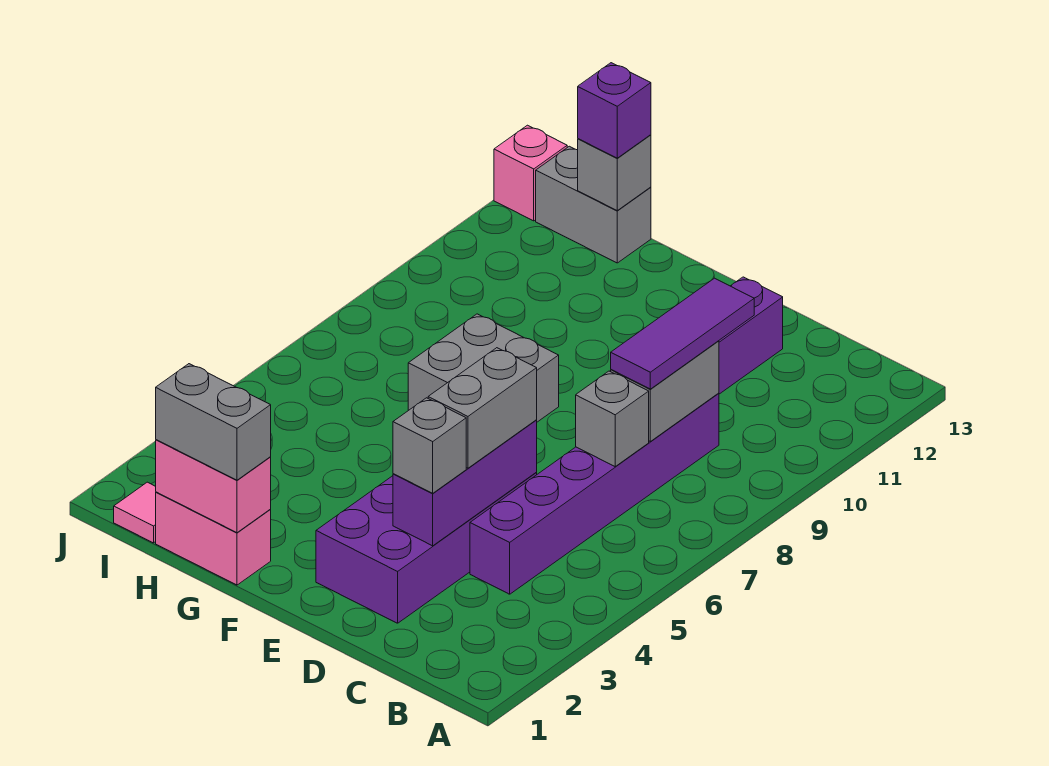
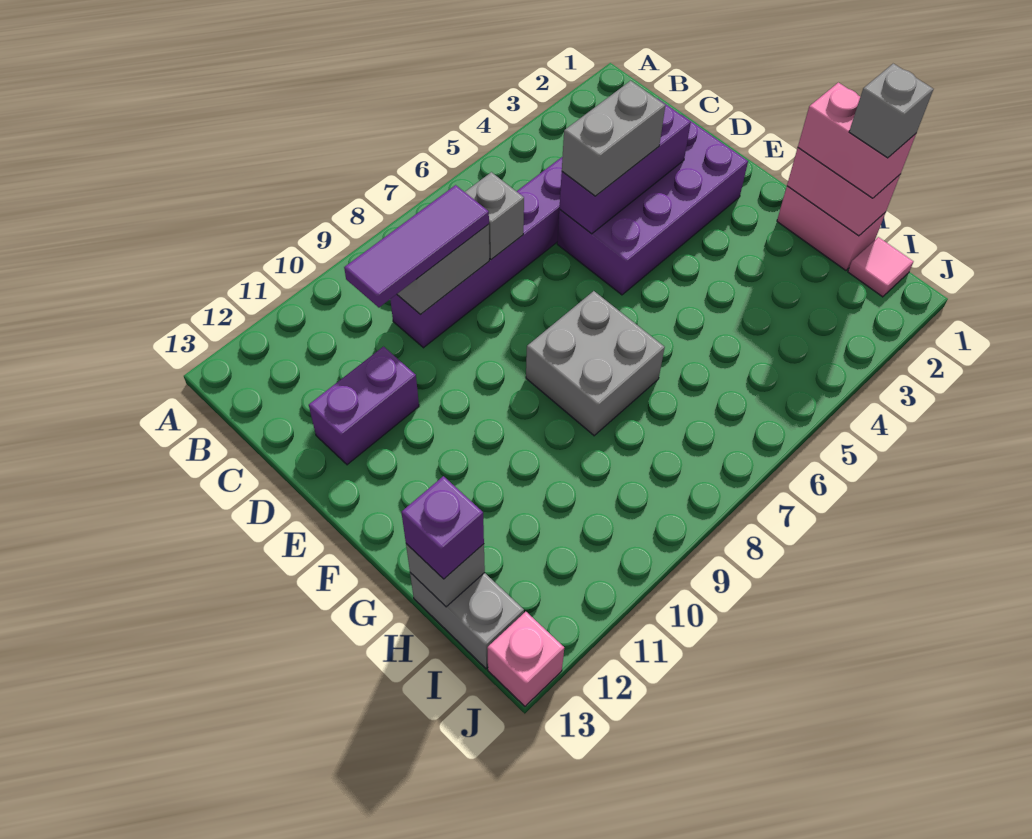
grey brick D3 level 3 -> grey brick H1 level 4
grey brick G1:H1 level 3 -> pink brick G1:H1 level 3

